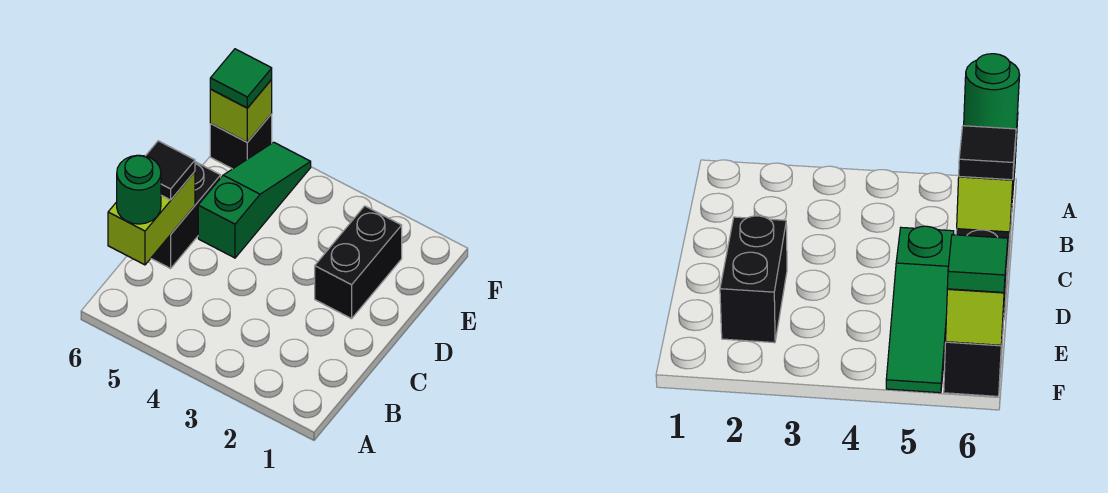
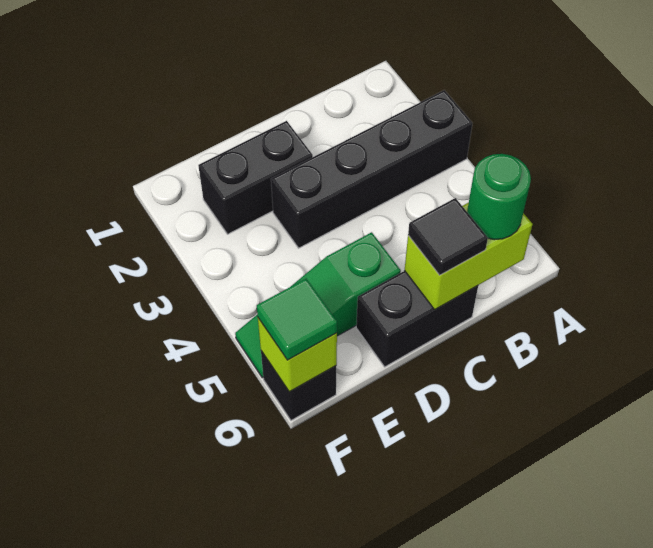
none -> black brick A3:D3 level 1

